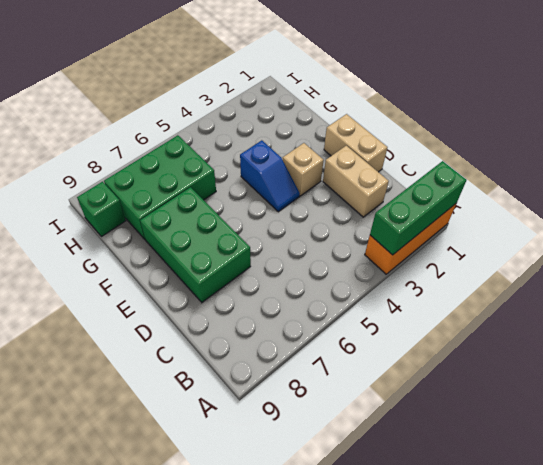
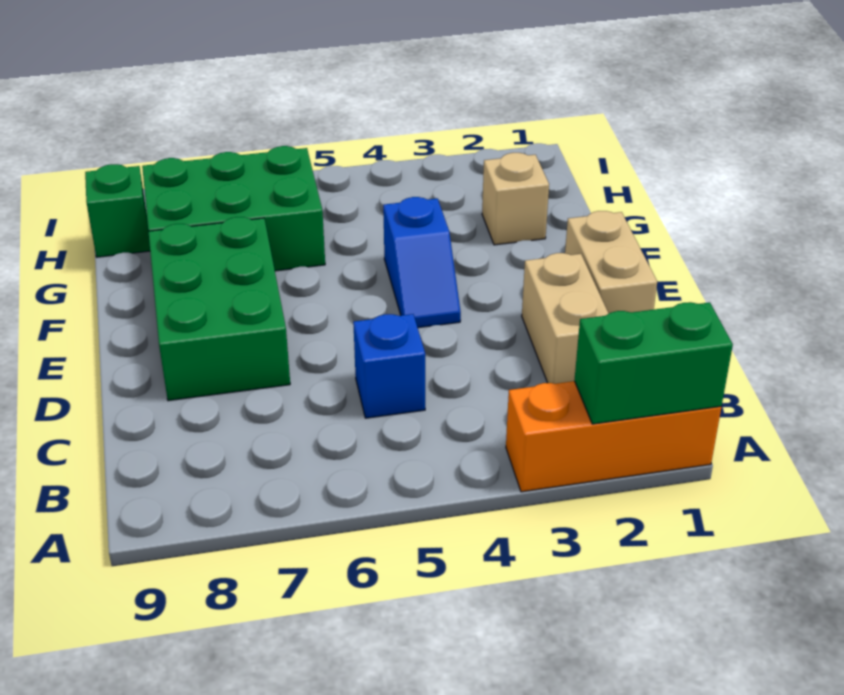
green brick A1:A3 level 2 -> green brick A1:A2 level 2
none -> blue brick C5 level 1
tan brick E3 level 1 -> tan brick G2 level 1

